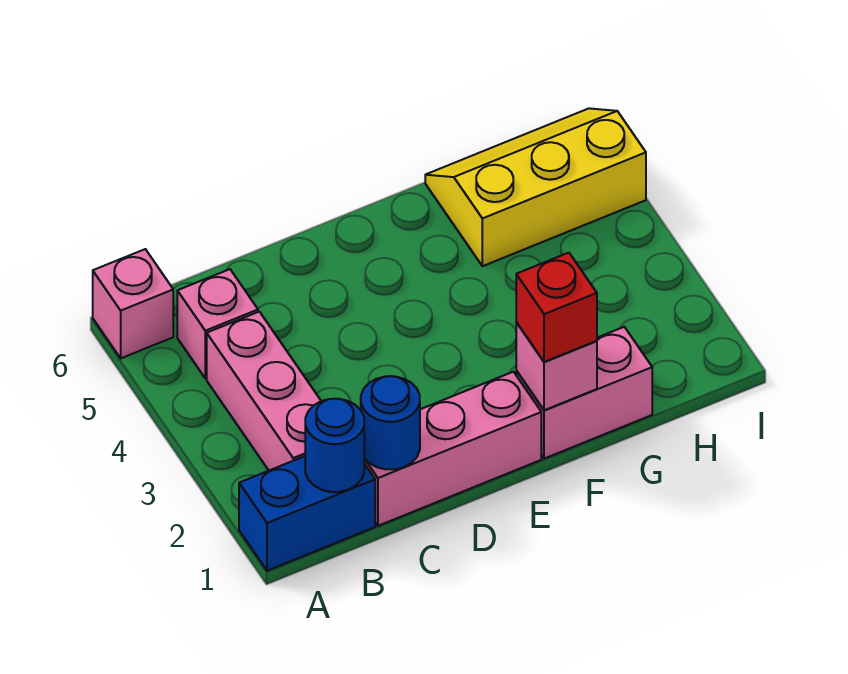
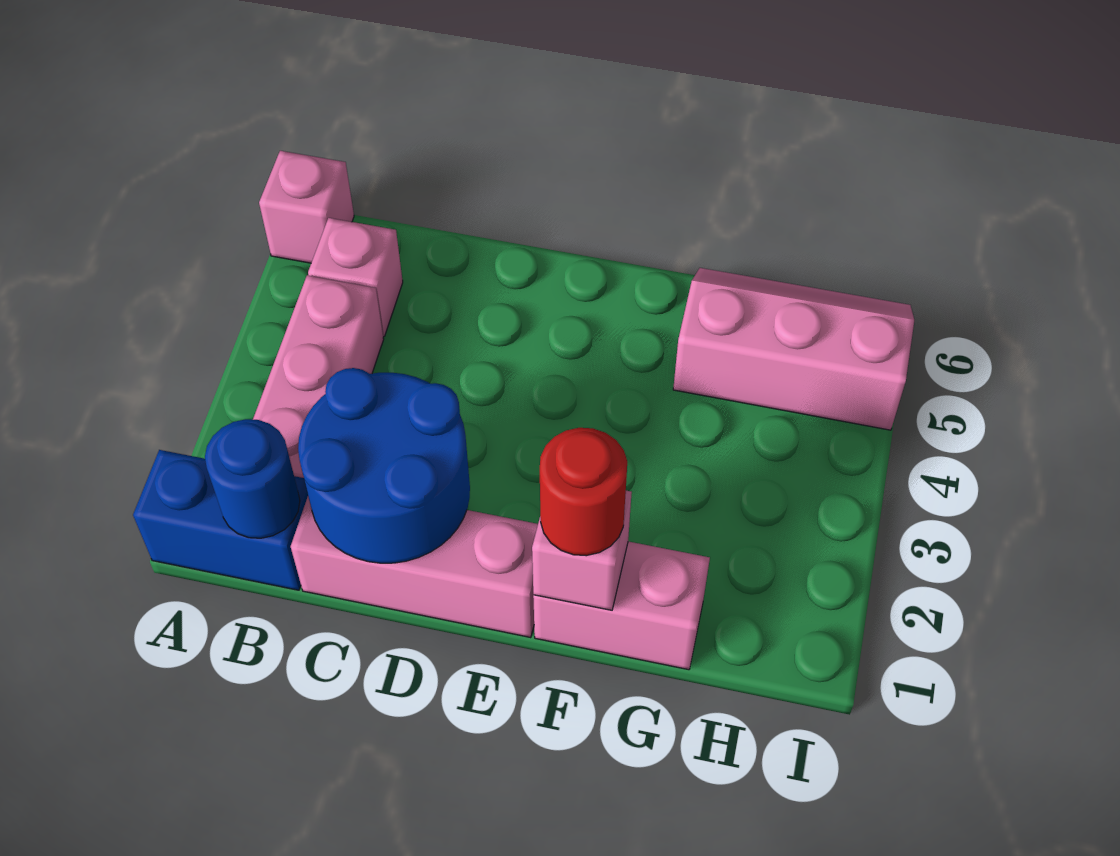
blue round brick C1 level 2 -> blue round brick C1:D2 level 2
red brick F1 level 3 -> red round brick F1 level 3
yellow slope G5:I6 level 1 top 5 -> pink slope G5:I6 level 1 top 5

